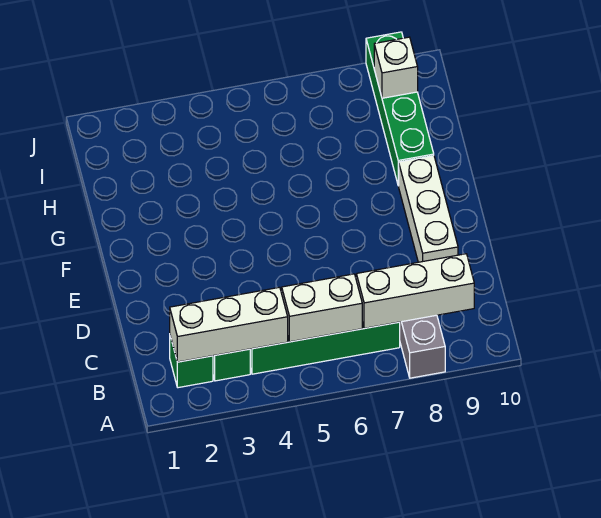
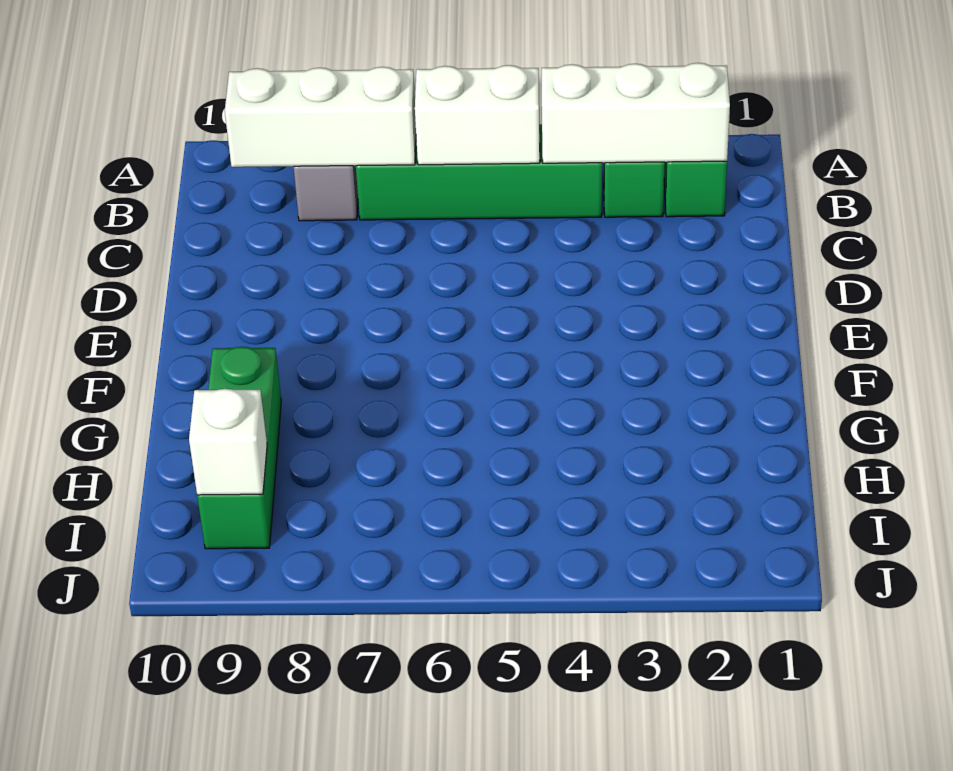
white brick D9:F9 level 1 -> none
green brick G9:J9 level 1 -> green brick G9:I9 level 1

